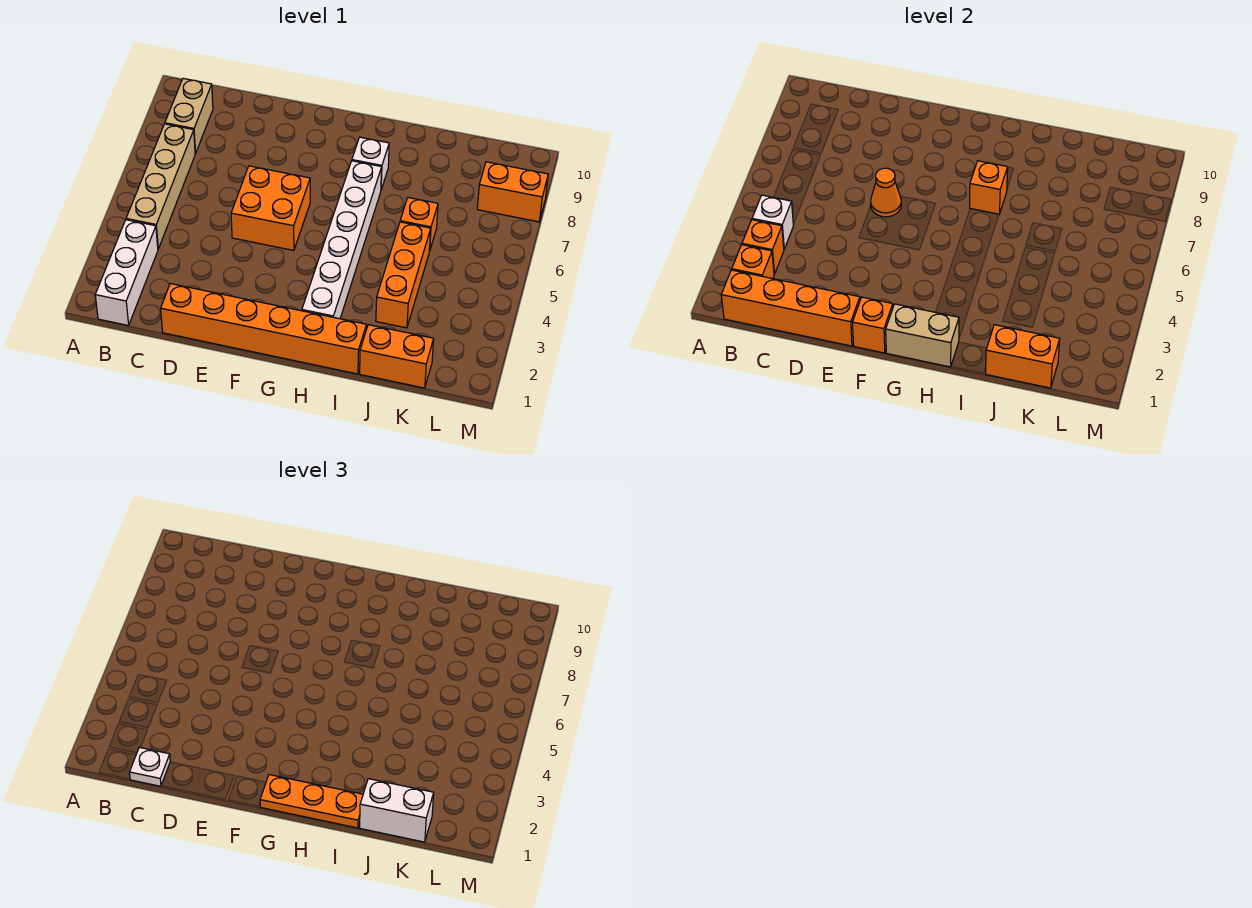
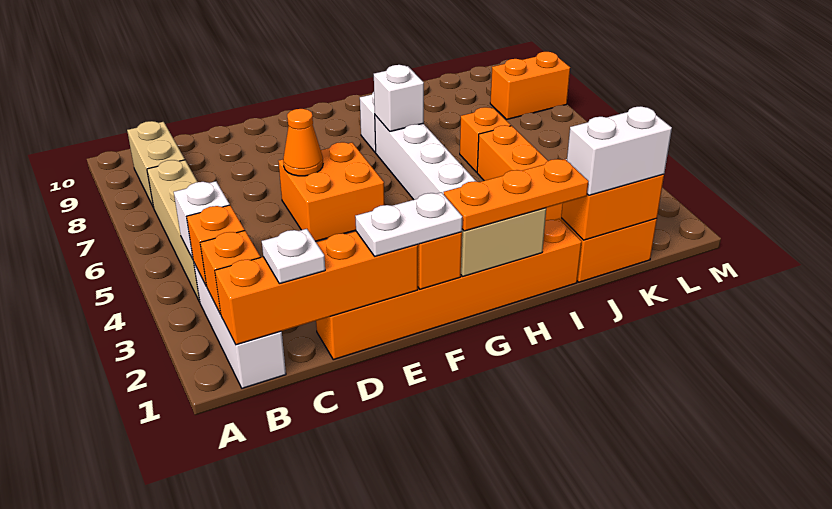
none -> white plate E1:F1 level 3
orange brick H7 level 2 -> white brick H7 level 2

